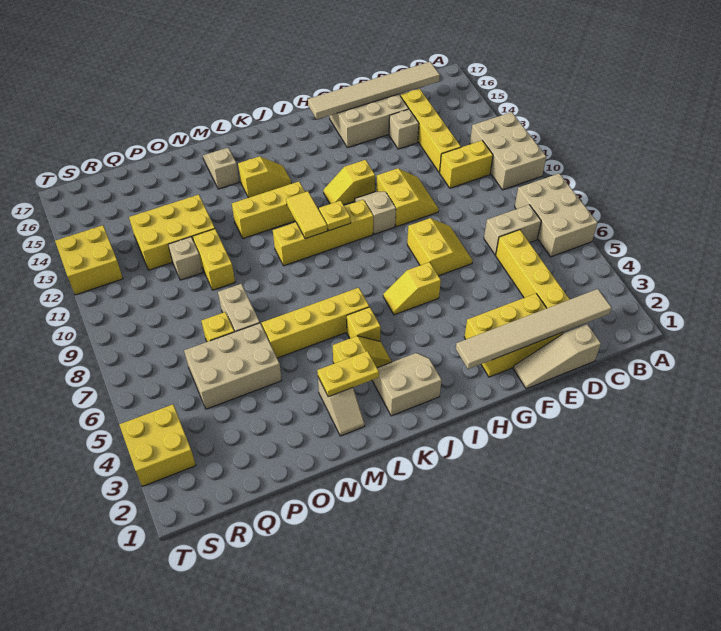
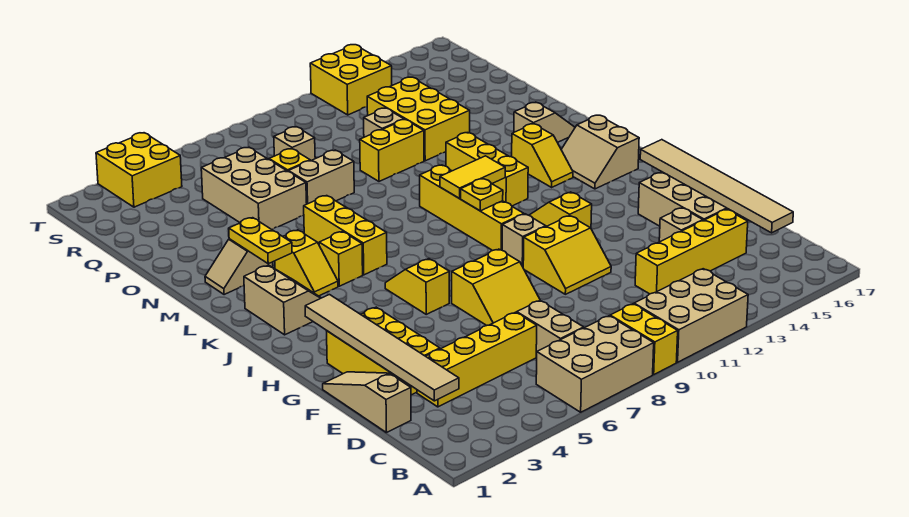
yellow brick C11:D11 level 1 -> yellow brick A9:B9 level 1
none -> tan slope J15:K16 level 1 top 16
yellow brick K6:N6 level 1 -> yellow brick K6:M6 level 1
none -> tan brick Q8 level 1

